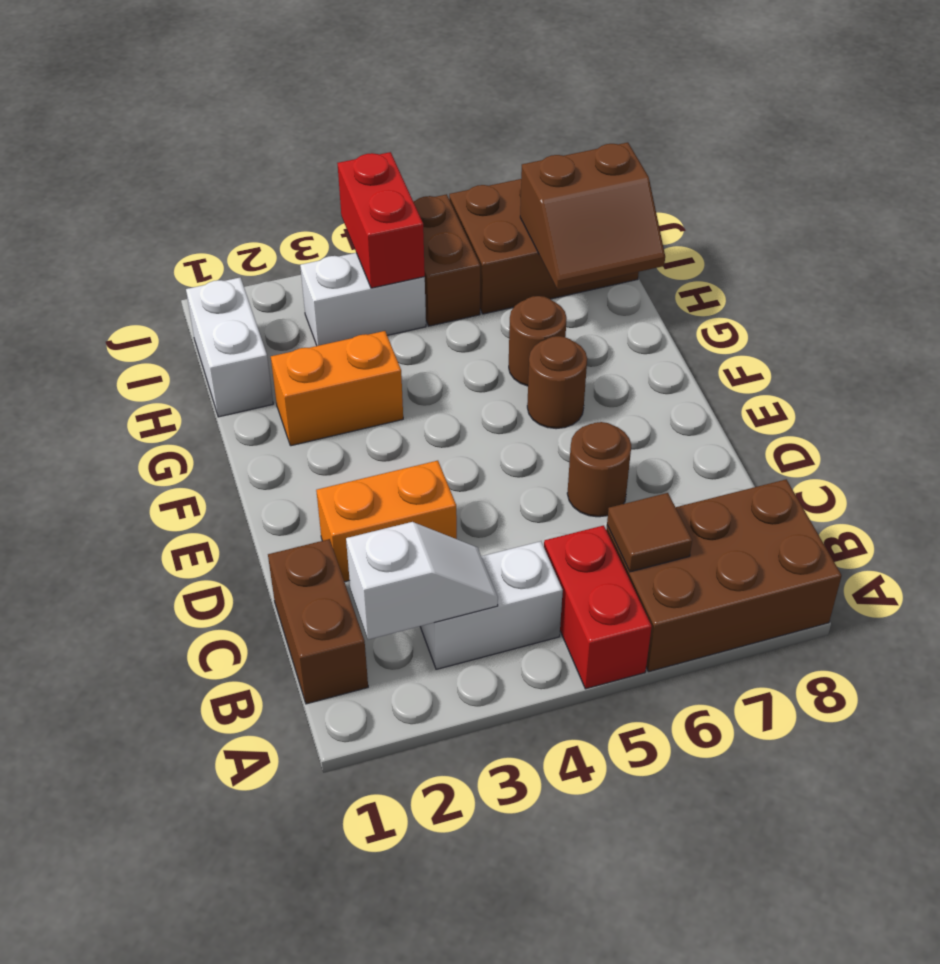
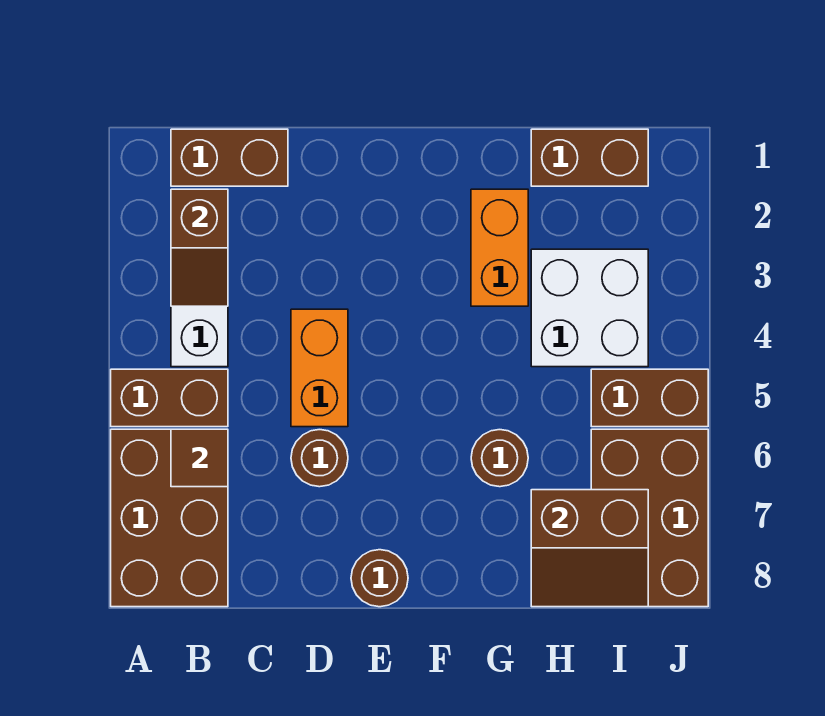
red brick A5:B5 level 1 -> brown brick A5:B5 level 1
white slope B2:B3 level 2 top 2 -> brown slope B2:B3 level 2 top 2
orange brick D2:D3 level 1 -> orange brick D4:D5 level 1
brown round brick F6 level 1 -> brown round brick E8 level 1
white brick H1:I1 level 1 -> brown brick H1:I1 level 1
brown slope H7:I8 level 2 top I -> brown slope H7:I8 level 2 top 7
white brick I3:I4 level 1 -> white brick H3:I4 level 1
red brick I4:J4 level 2 -> none

